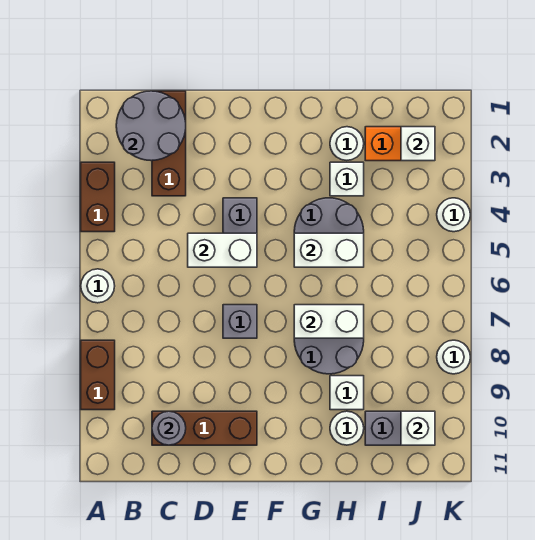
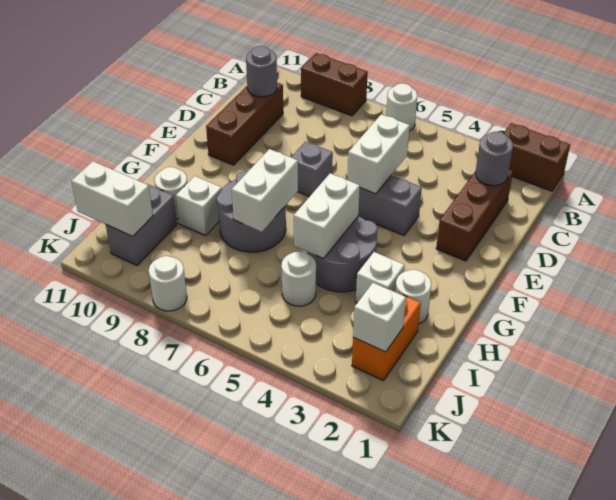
brown brick A3:A4 level 1 -> brown brick A1:A2 level 1
grey round brick B1:C2 level 2 -> grey round brick C2 level 2
brown brick C1:C3 level 1 -> brown brick C2:E2 level 1
white brick J10 level 2 -> white brick J10:J11 level 2
white round brick K4 level 1 -> white round brick I5 level 1

